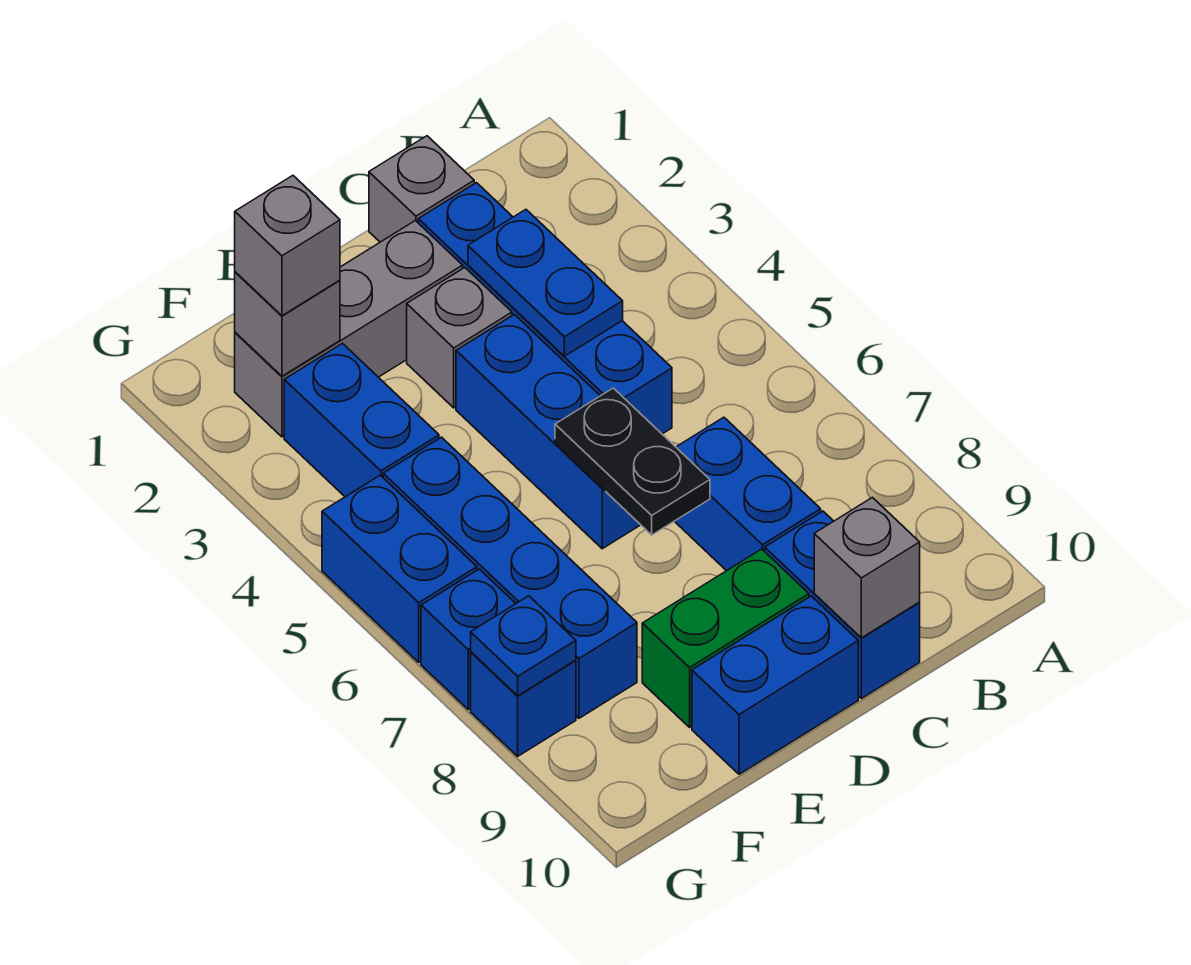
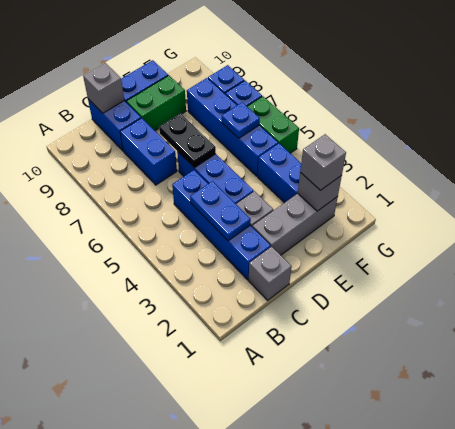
blue brick G5:G6 level 1 -> green brick G5:G6 level 1
blue plate G8 level 2 -> blue plate F6 level 2

